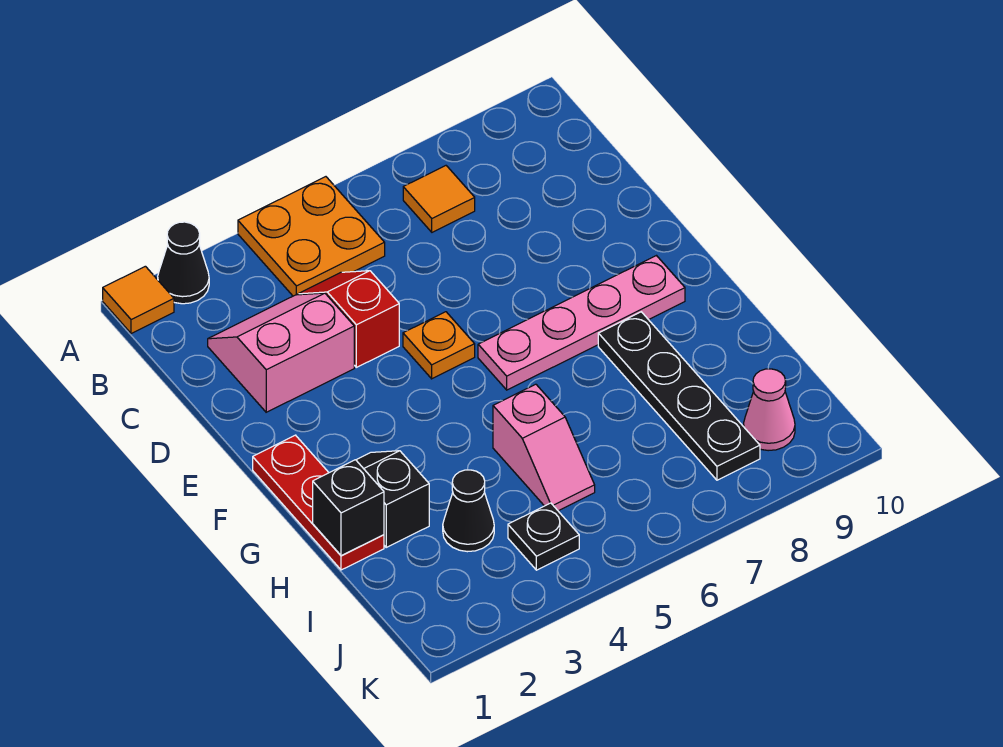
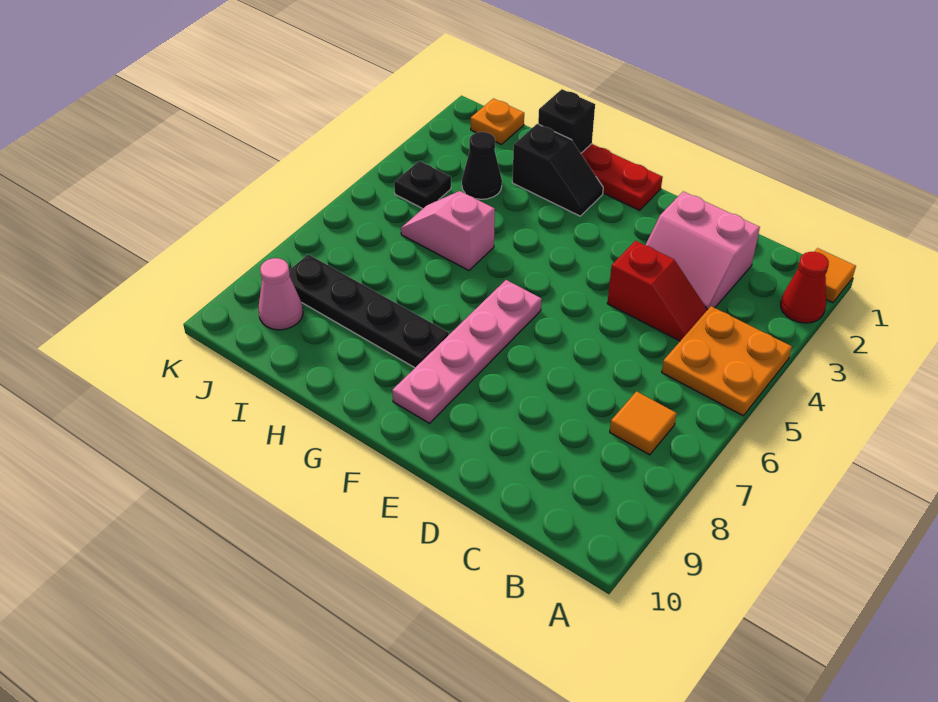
black cone A2 level 1 -> red cone A2 level 1
pink slope C2:D3 level 1 top D -> pink slope C2:D3 level 1 top 2
orange plate E5 level 1 -> orange plate J1 level 1

